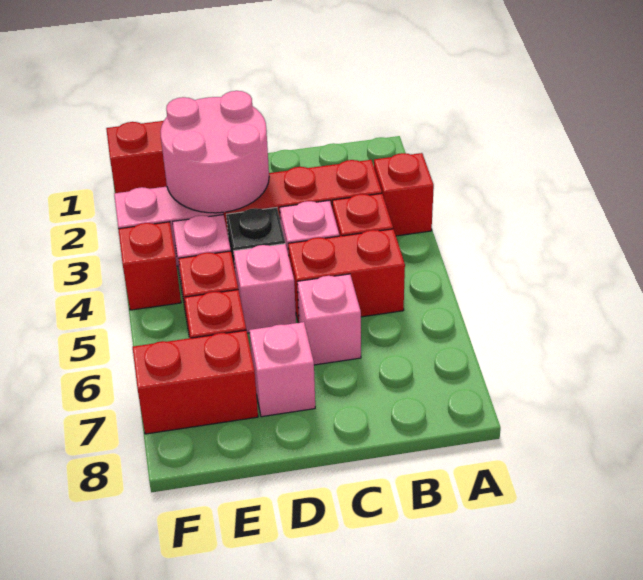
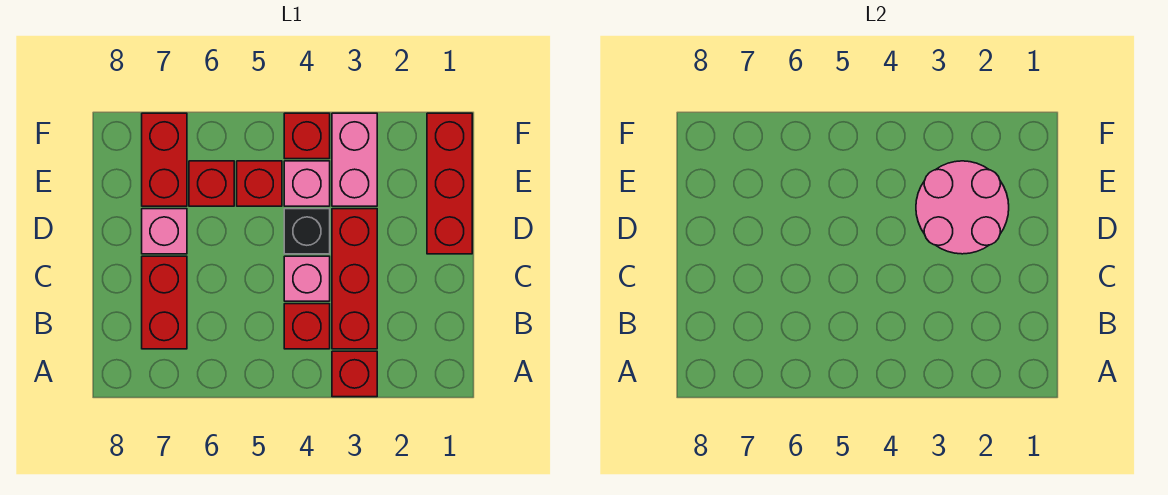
red brick B5:C5 level 1 -> red brick B7:C7 level 1
pink brick C6 level 1 -> none
pink brick D5 level 1 -> none

